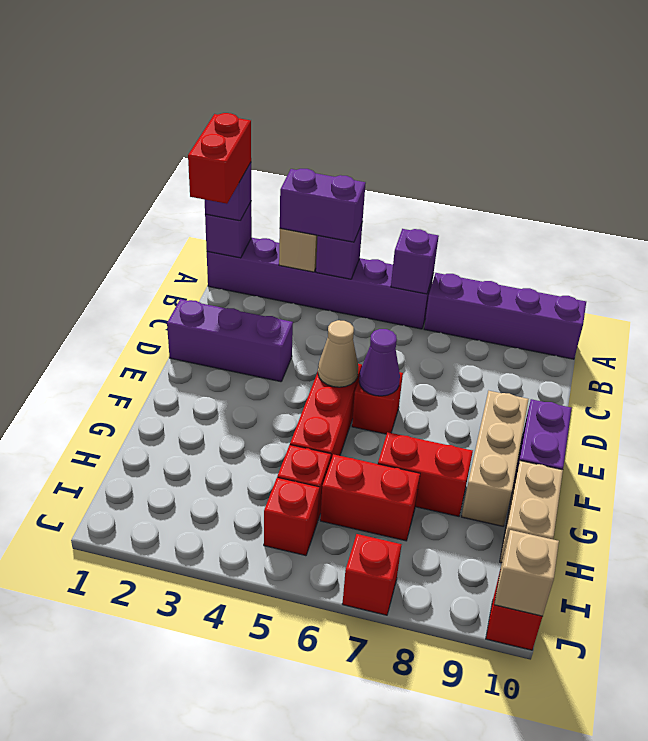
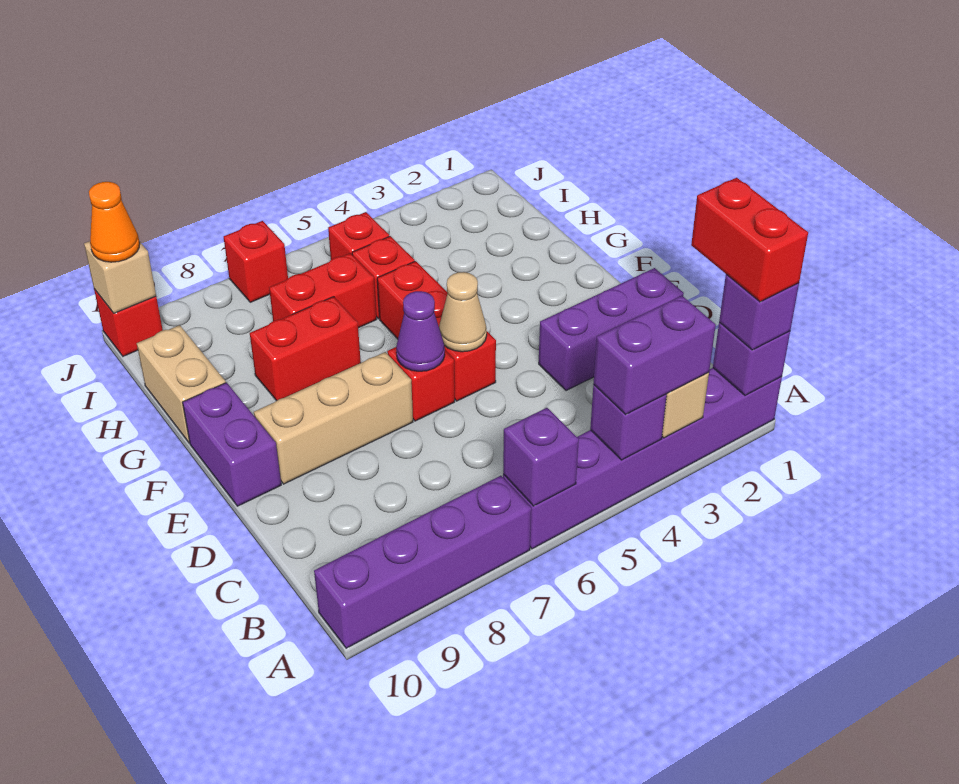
tan brick E9:G9 level 1 -> tan brick E7:E9 level 1
none -> orange cone J10 level 3

